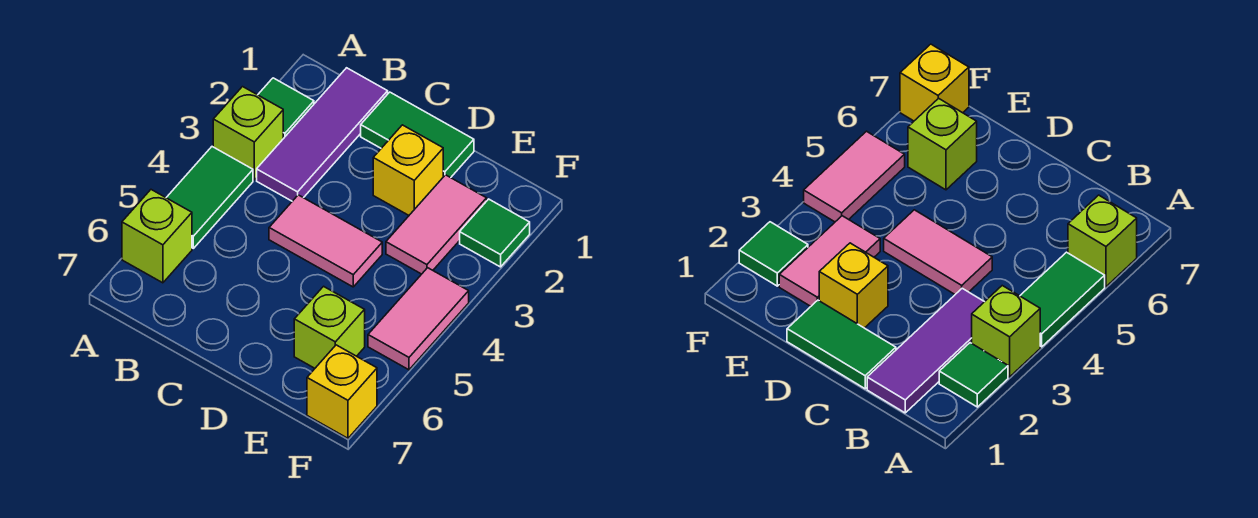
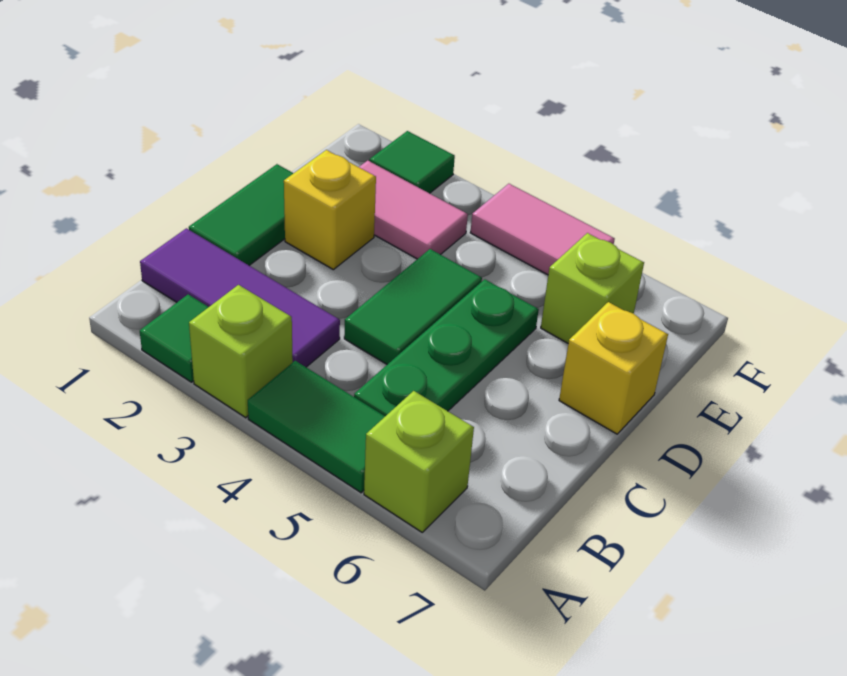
none -> green plate B5:D5 level 1
pink tile C4:D4 level 1 -> green tile C4:D4 level 1
yellow brick F7 level 1 -> yellow brick D7 level 1

